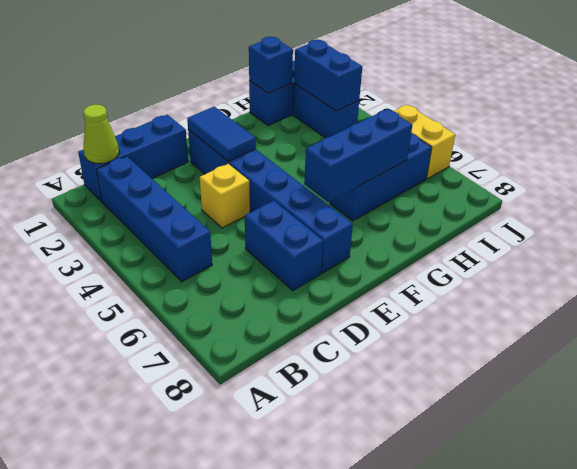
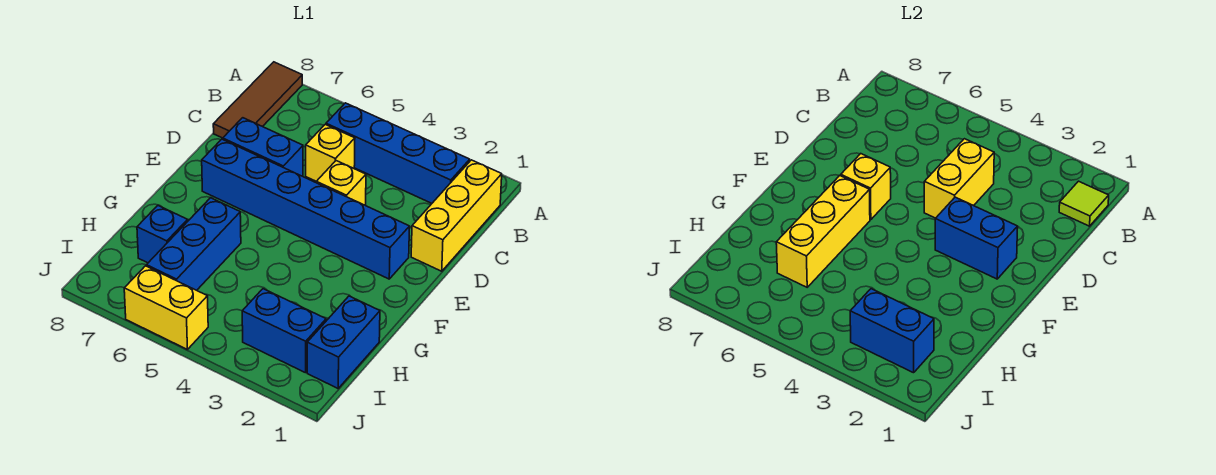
none -> brown tile A8:C8 level 1
blue brick B1:D1 level 1 -> yellow brick B1:D1 level 1
lime cone B1 level 2 -> lime tile B1 level 2
none -> yellow brick C4:D4 level 2
none -> yellow brick C5 level 1
blue tile E2:E3 level 2 -> blue brick E2:E3 level 2
none -> yellow brick E6 level 2
blue brick F6:H6 level 2 -> yellow brick F6:H6 level 2
blue brick H1 level 2 -> blue brick H7 level 1

